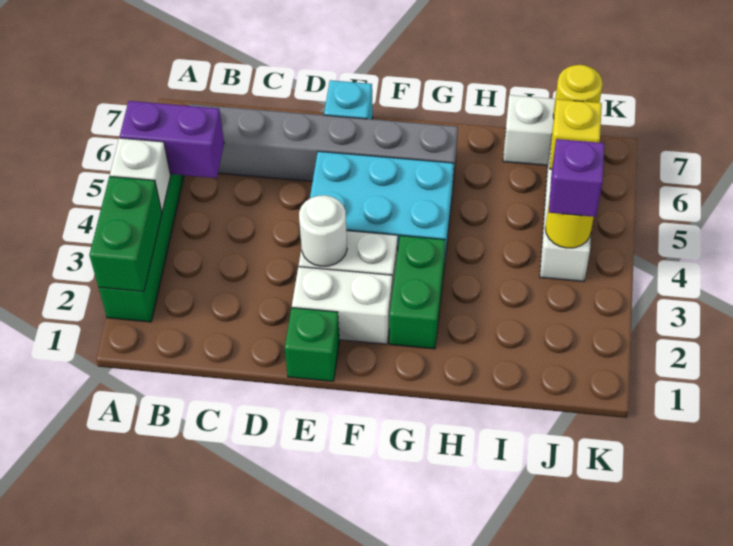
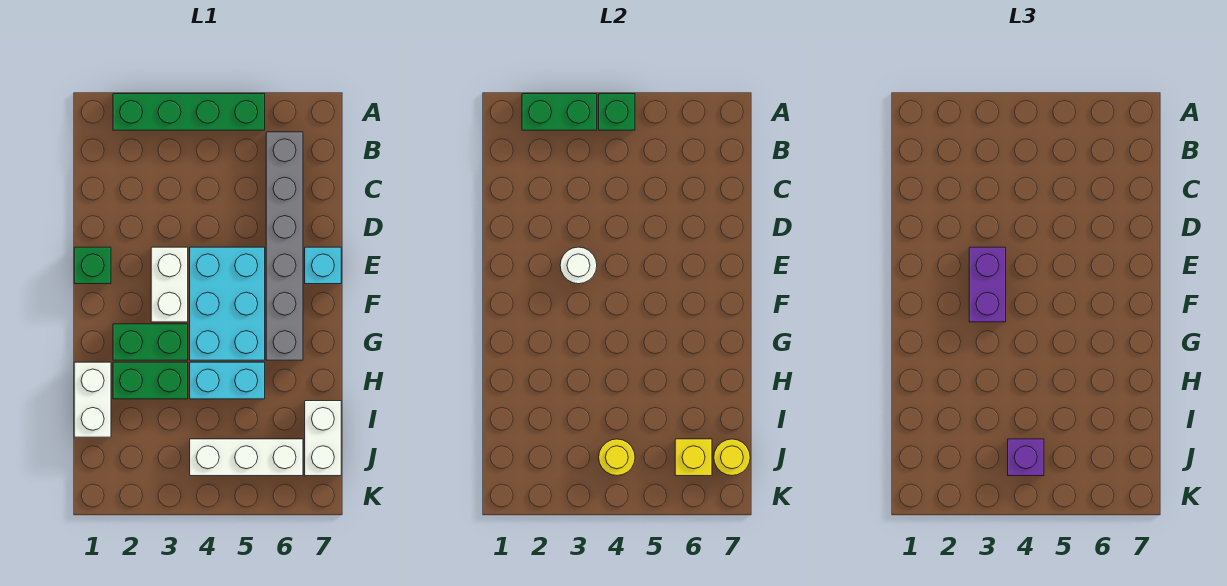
white brick A4 level 2 -> green brick A4 level 2
purple brick A5:B5 level 2 -> purple brick E3:F3 level 3
white brick E2:F2 level 1 -> white brick H1:I1 level 1
none -> green brick H2:H3 level 1
none -> cyan brick H4:H5 level 1

